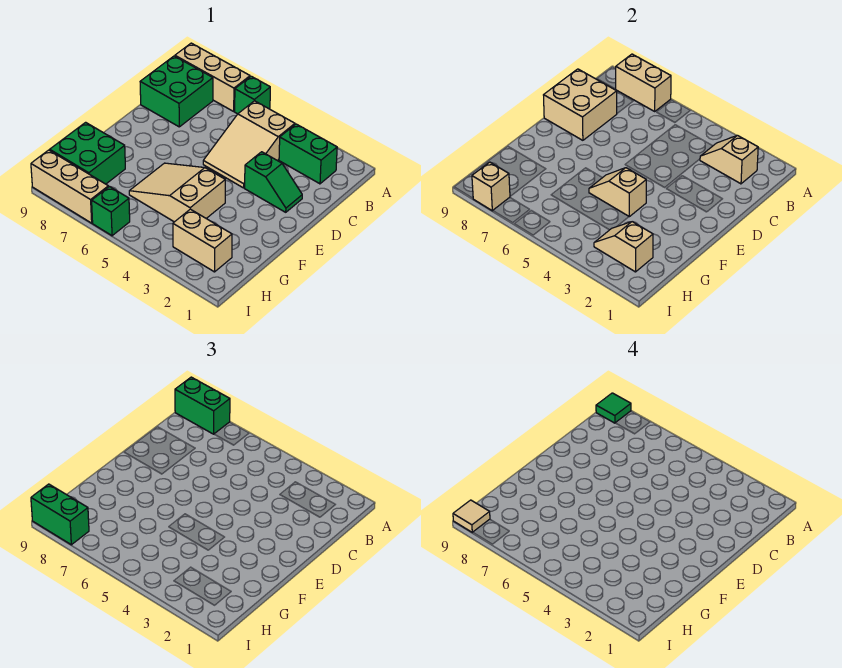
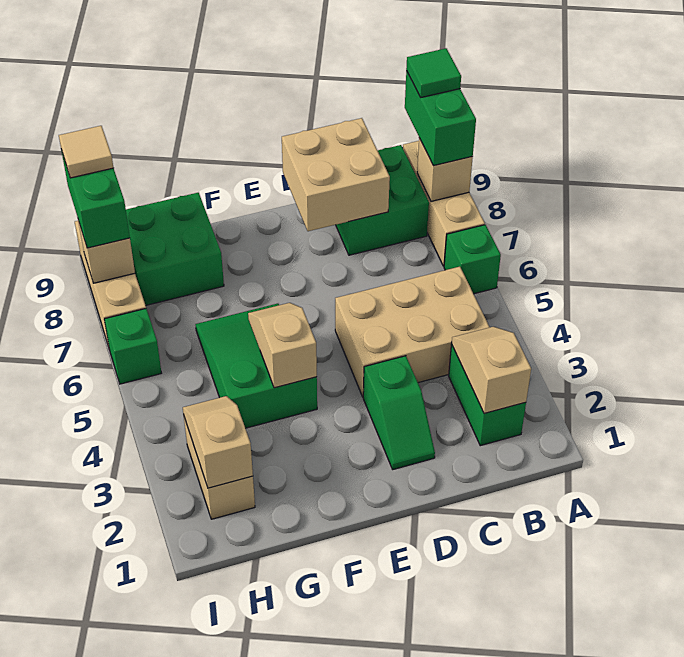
tan brick A7:A8 level 2 -> tan brick A8 level 2
tan slope B4:D5 level 1 top B -> tan brick B4:D5 level 1
tan slope F4:G6 level 1 top 4 -> green slope F4:G6 level 1 top 4

